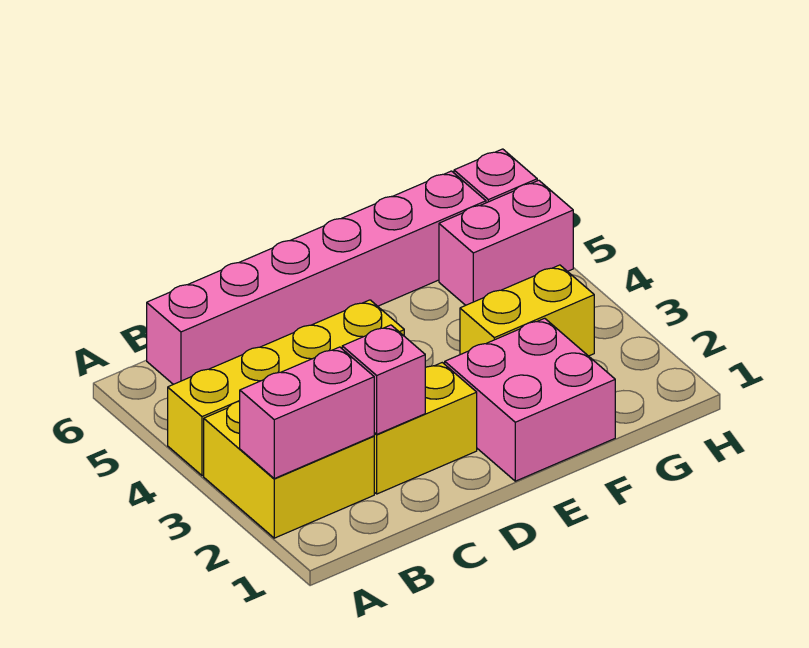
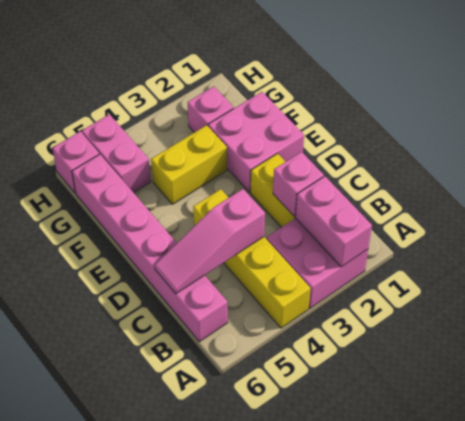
yellow brick A2:B3 level 1 -> pink brick A2:B3 level 1
none -> pink slope C4:C6 level 2 top 4
yellow brick F3:G3 level 1 -> yellow brick F3:F4 level 1
none -> pink brick G2 level 1

